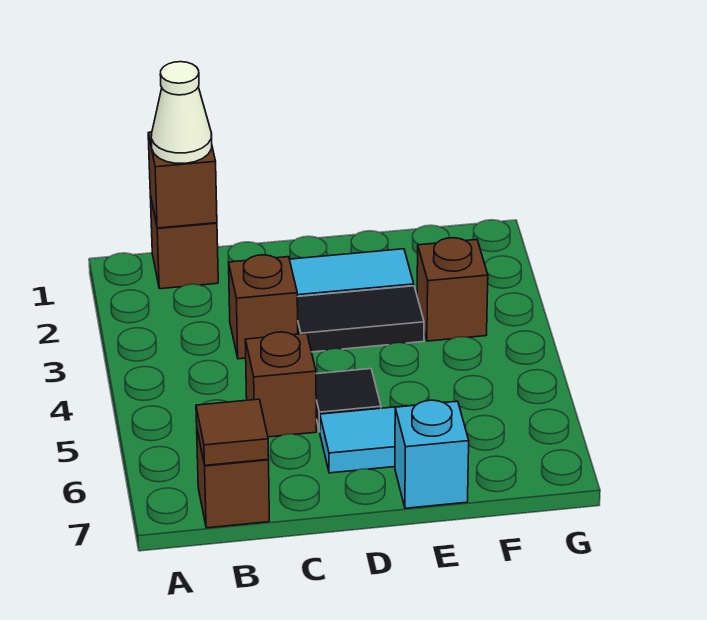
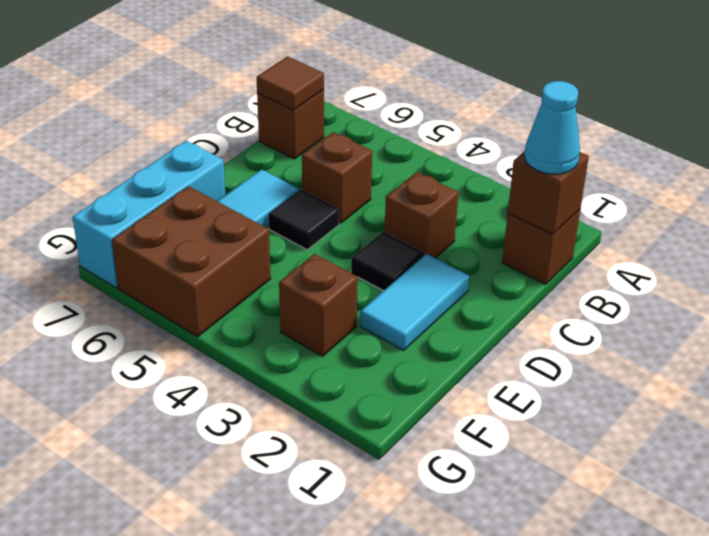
white cone B1 level 3 -> cyan cone B1 level 3
black tile D3:E3 level 1 -> black tile D3 level 1
cyan brick E7 level 1 -> cyan brick E7:G7 level 1
none -> brown brick F5:G6 level 1

